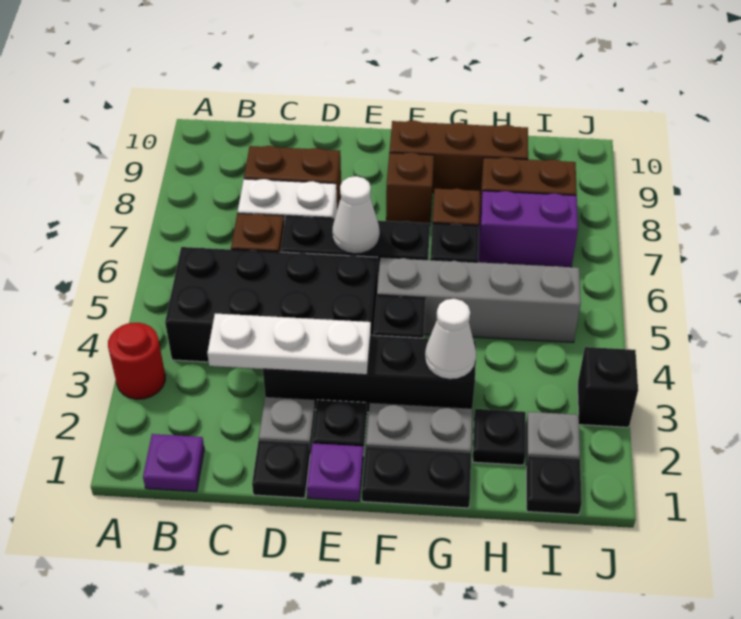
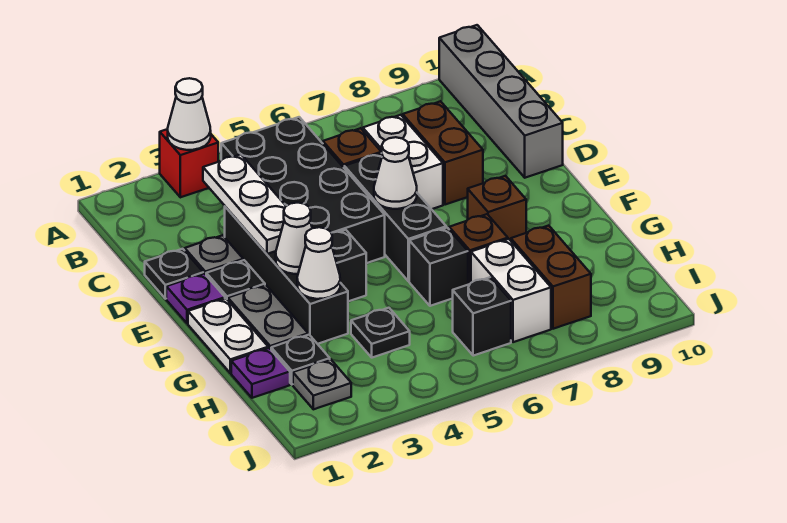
red round brick A3 level 1 -> red brick A3 level 1
none -> white cone A3 level 2
purple plate B1 level 1 -> purple plate H1 level 1
black plate F1:G1 level 1 -> white plate F1:G1 level 1
none -> white cone F3 level 2
grey brick F5:I5 level 1 -> grey brick A10:D10 level 1
brown brick F9:H9 level 1 -> none
purple brick H7:I7 level 1 -> white brick H7:I7 level 1
black plate I1 level 1 -> black plate H4 level 1
black brick J3 level 1 -> black brick I6 level 1

